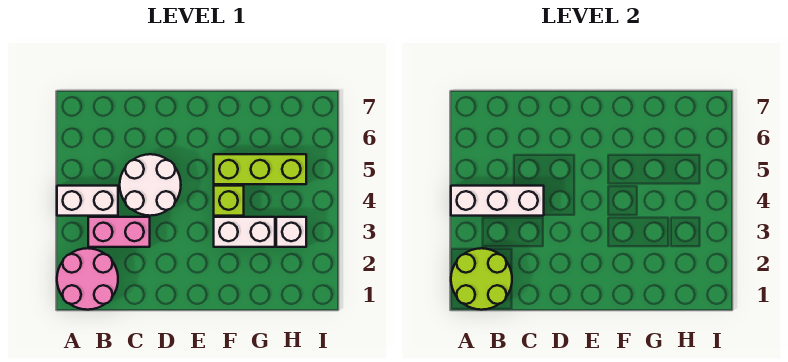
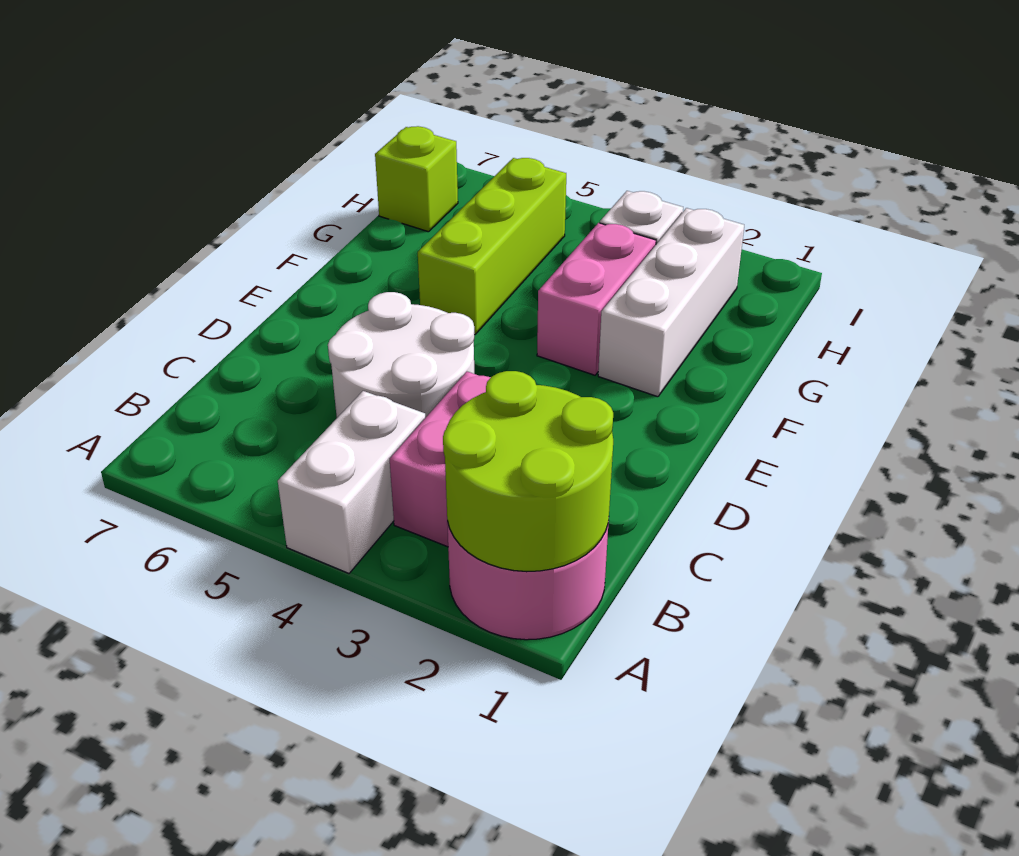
white brick A4:C4 level 2 -> white brick F2:H2 level 1
white brick F3:G3 level 1 -> pink brick F3:G3 level 1
lime brick F4 level 1 -> lime brick H7 level 1

